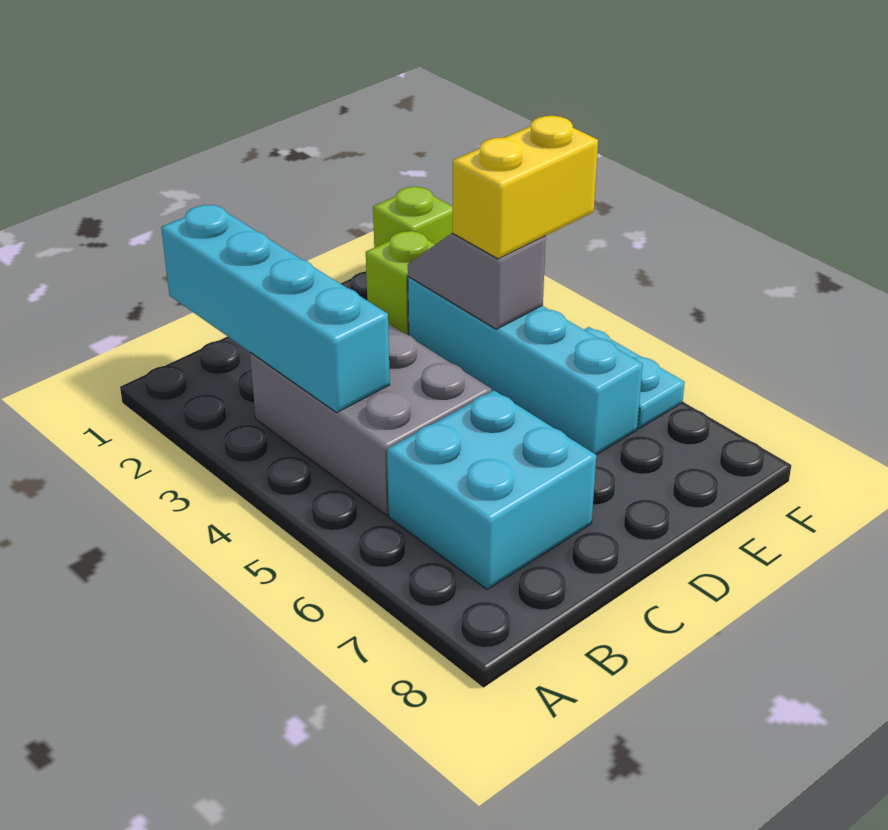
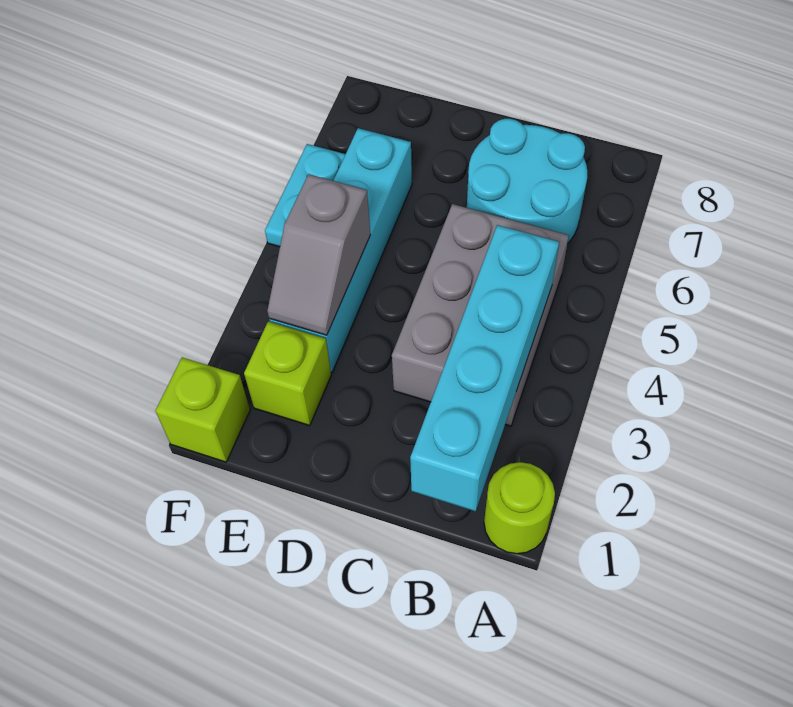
none -> lime round brick A1 level 1
cyan brick B6:C7 level 1 -> cyan round brick B6:C7 level 1
yellow brick E4:F4 level 3 -> none

